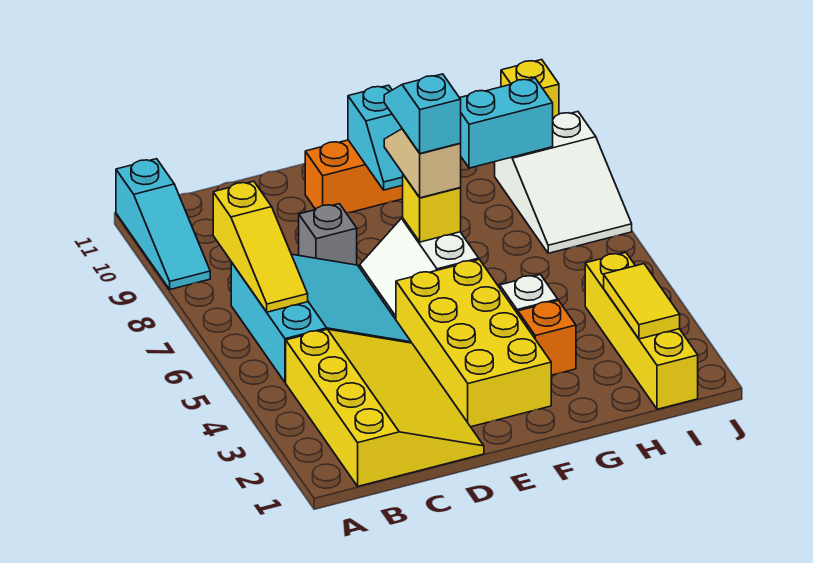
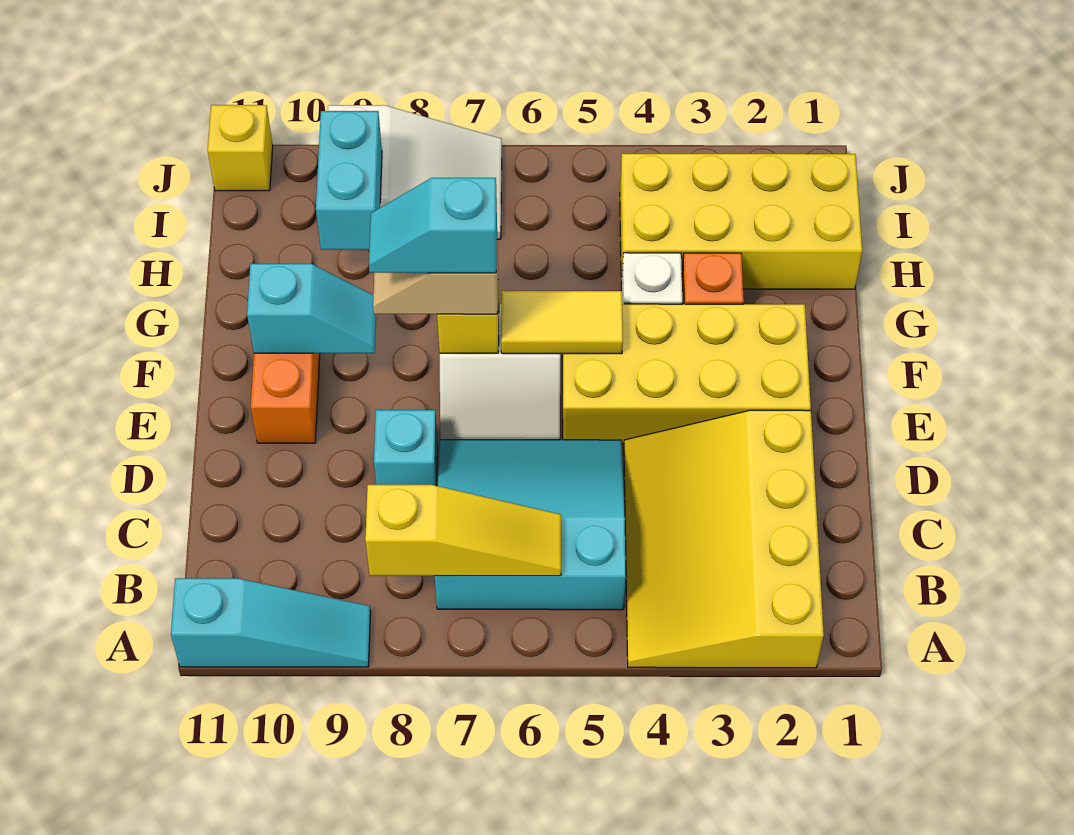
yellow slope B1:D4 level 1 top B -> yellow slope A2:D4 level 1 top 2
grey brick D8 level 1 -> cyan brick D8 level 1
yellow brick I1:I4 level 1 -> yellow brick H1:I4 level 1
yellow tile I2:I3 level 2 -> yellow tile F5:F6 level 2

